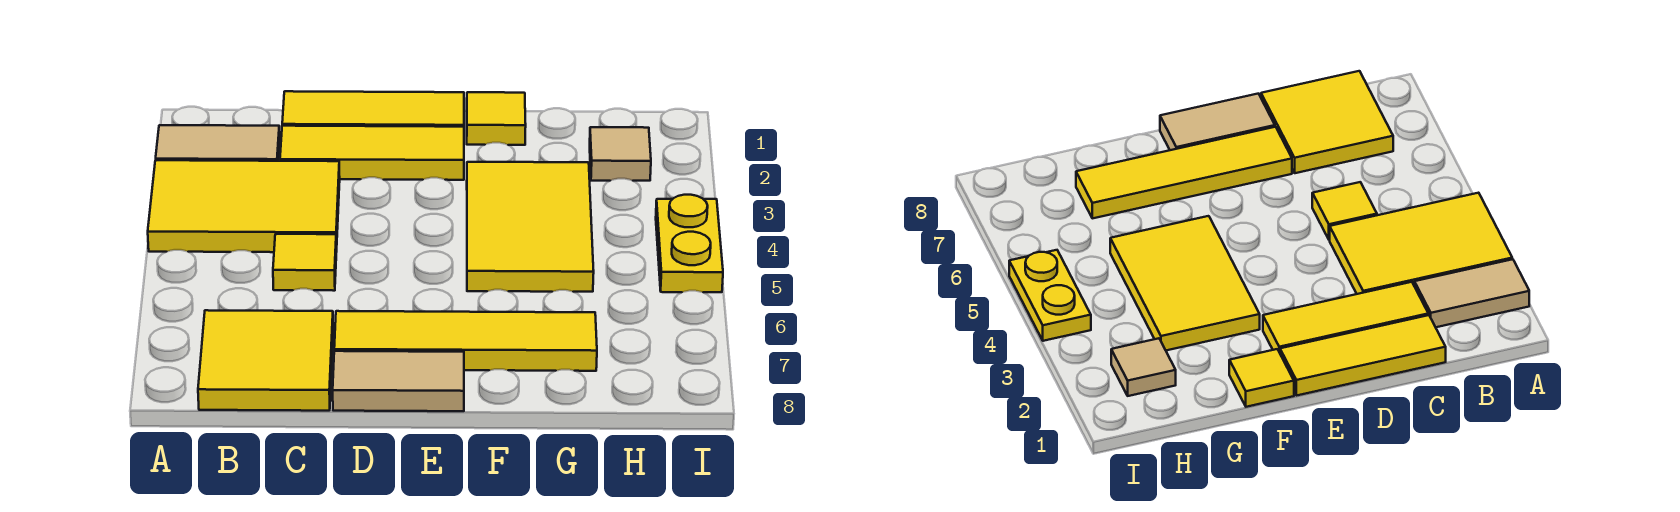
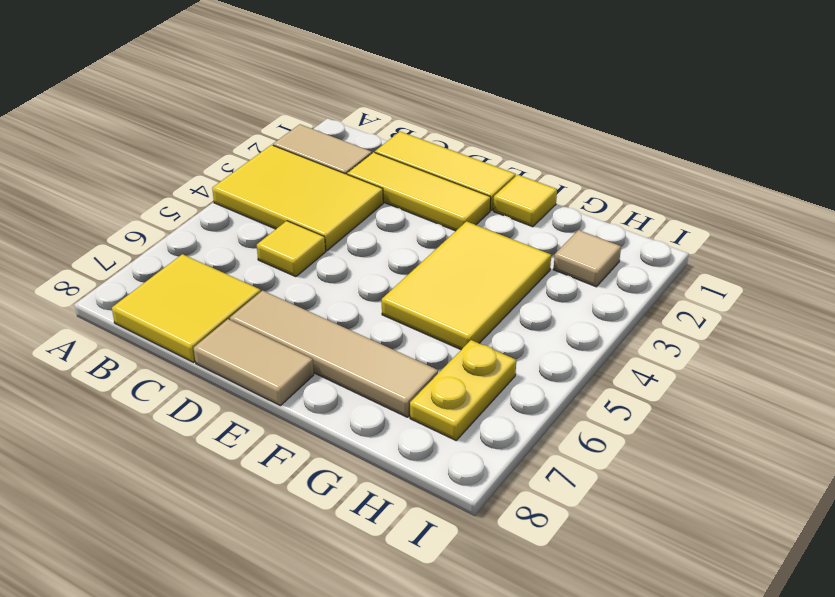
yellow tile D7:G7 level 1 -> tan tile D7:G7 level 1
yellow plate I4:I5 level 1 -> yellow plate H6:H7 level 1

